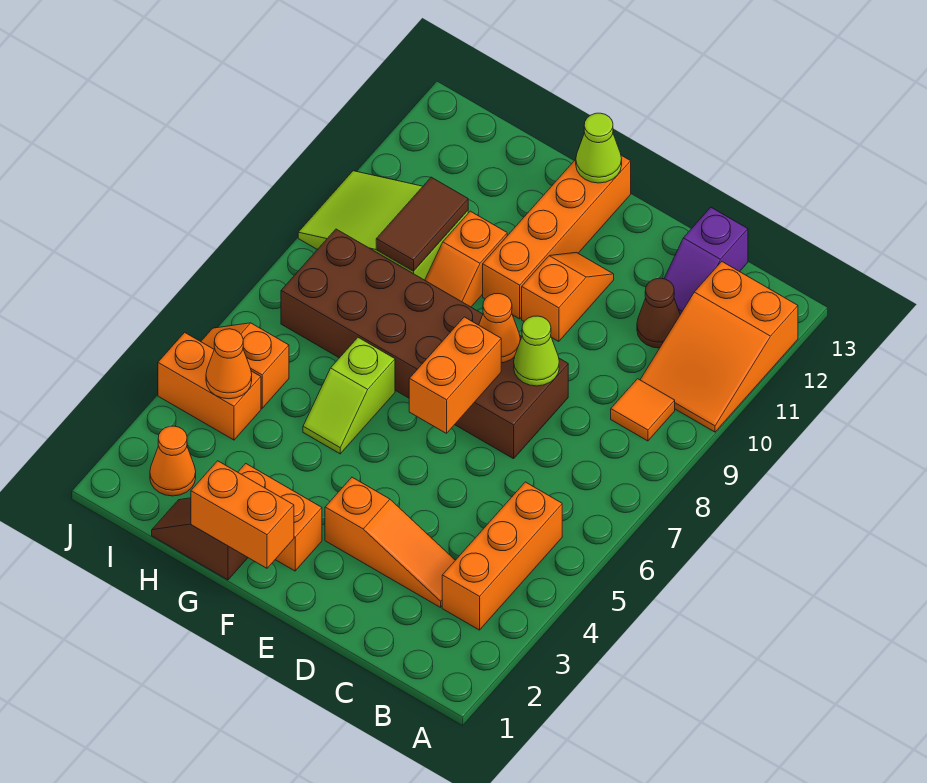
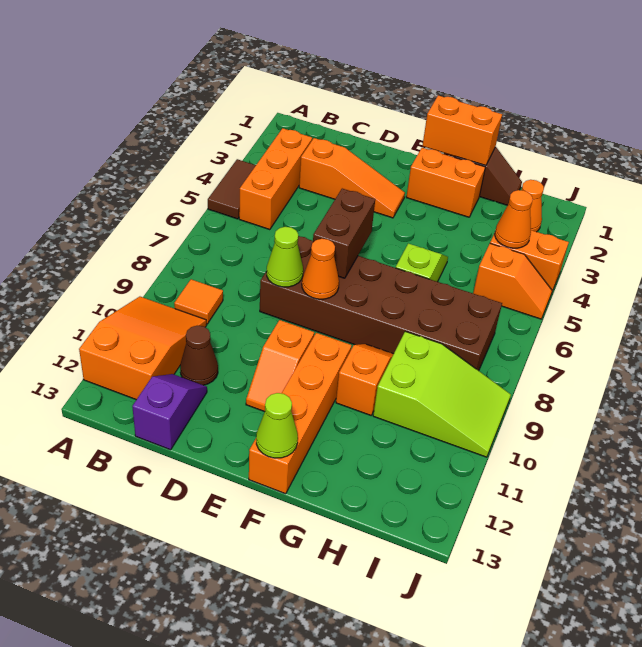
orange slope C3:E3 level 1 top E -> orange slope C3:E3 level 1 top C
orange brick E6:E7 level 2 -> brown brick E6:E7 level 2
brown tile H9:H10 level 2 -> brown tile A4:A5 level 1

